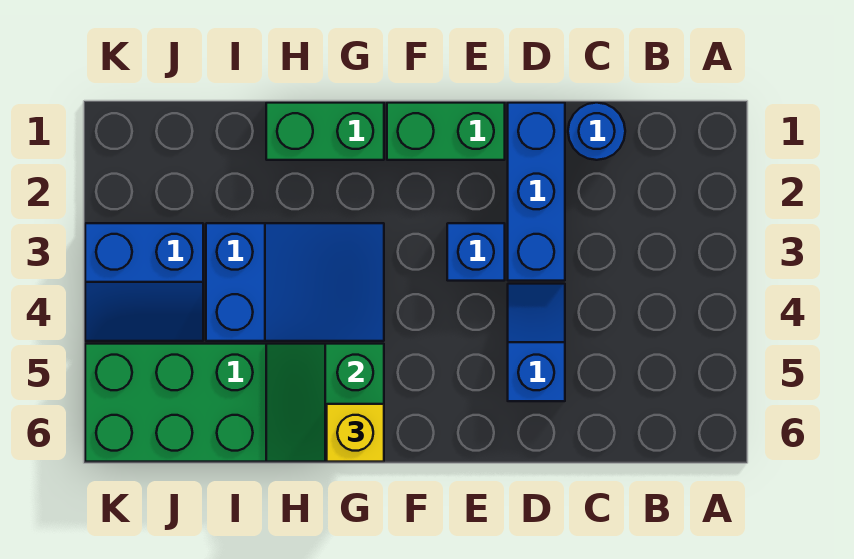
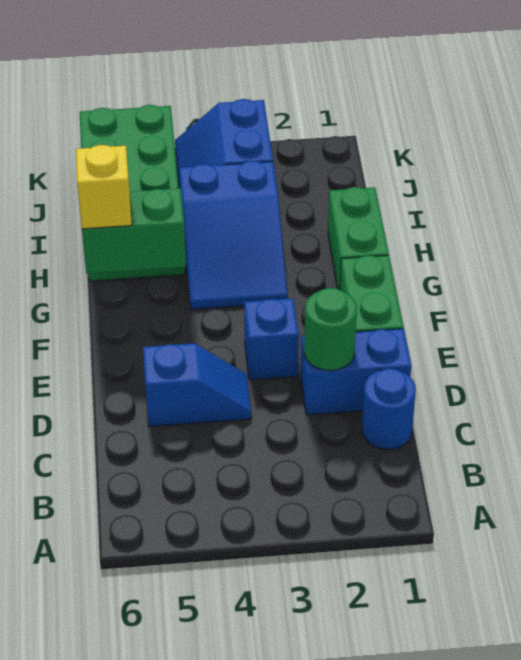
blue brick D1:D3 level 1 -> blue brick D1:D2 level 1
none -> green round brick D2 level 2

